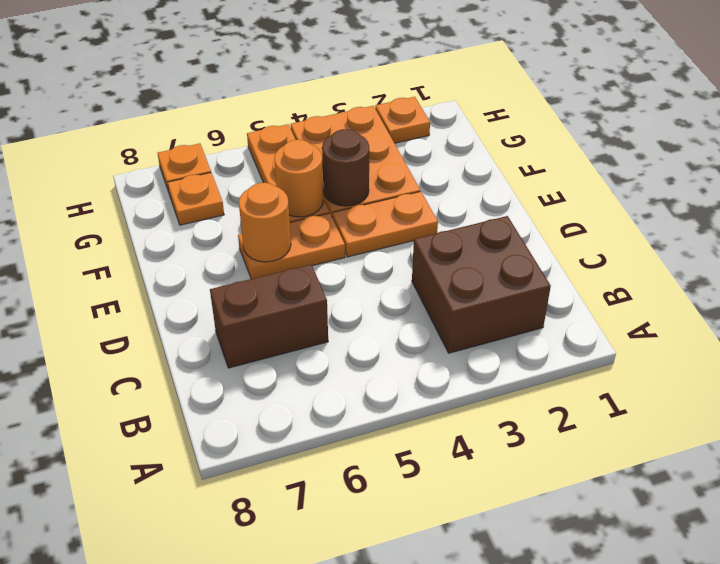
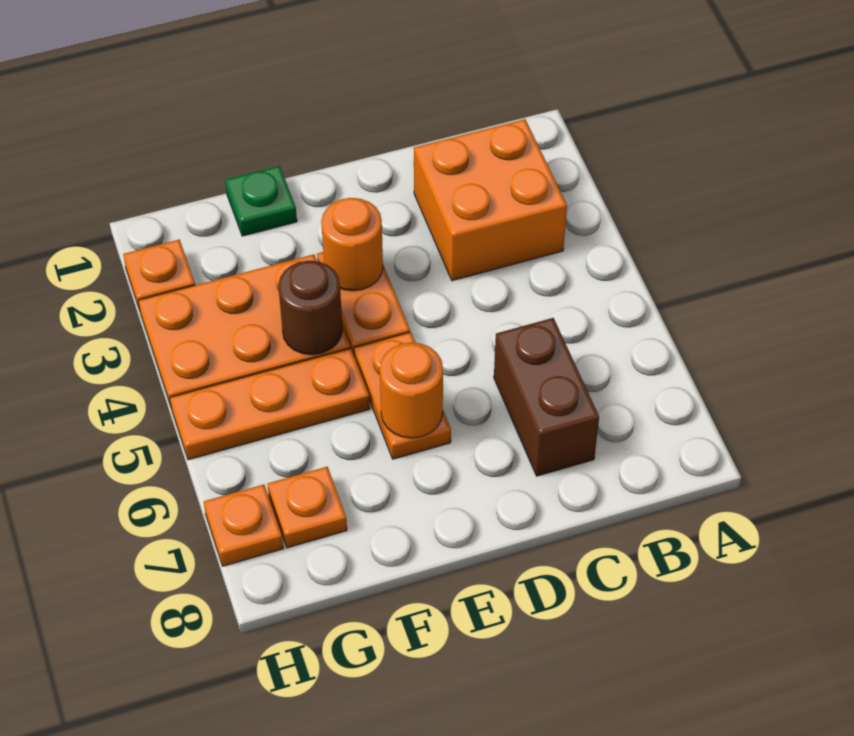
brown brick B2:C3 level 1 -> orange brick B2:C3 level 1
none -> green plate F1 level 1
orange round brick F5 level 2 -> orange round brick E3 level 2

